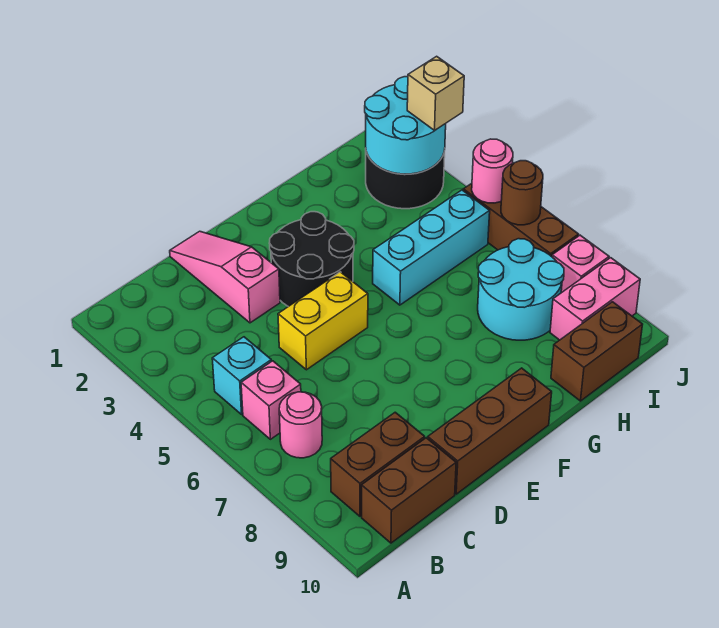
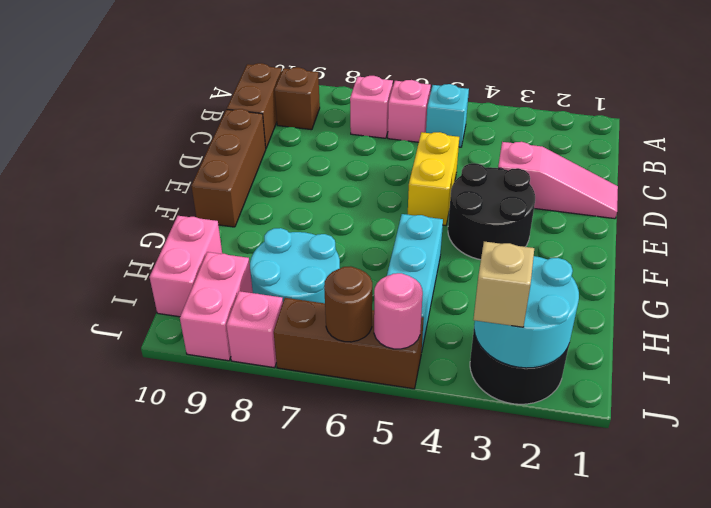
pink round brick B7 level 1 -> pink brick B7 level 1
brown brick B9:C9 level 1 -> brown brick B9 level 1
brown brick H10:I10 level 1 -> pink brick H10:I10 level 1

